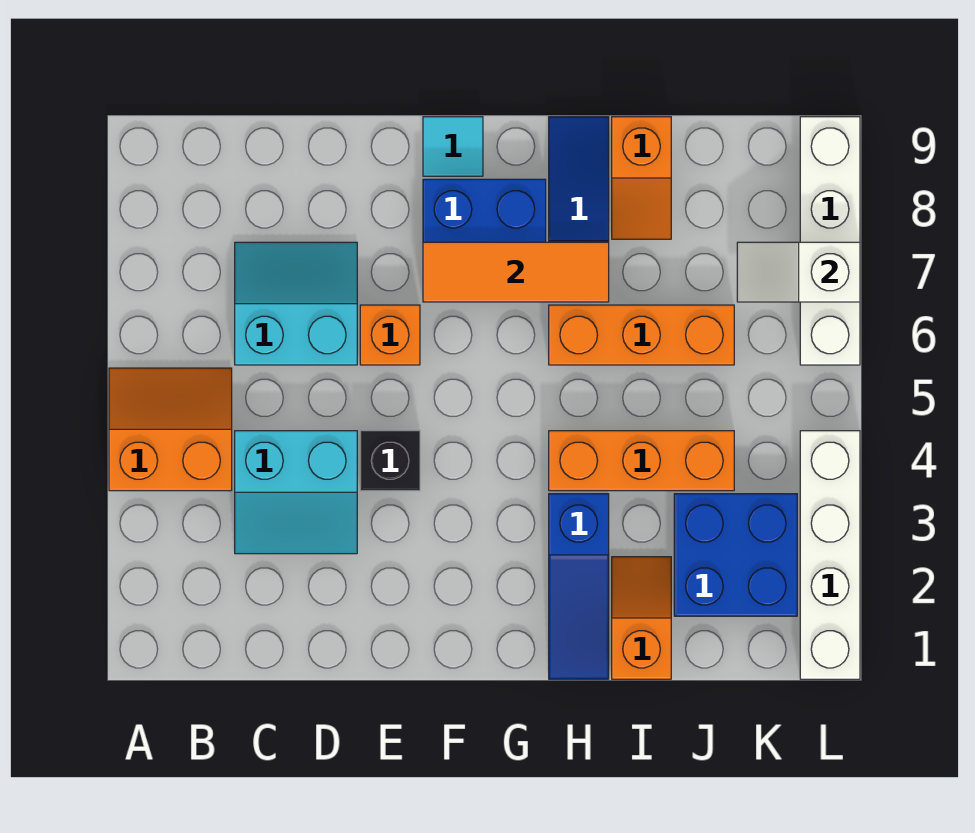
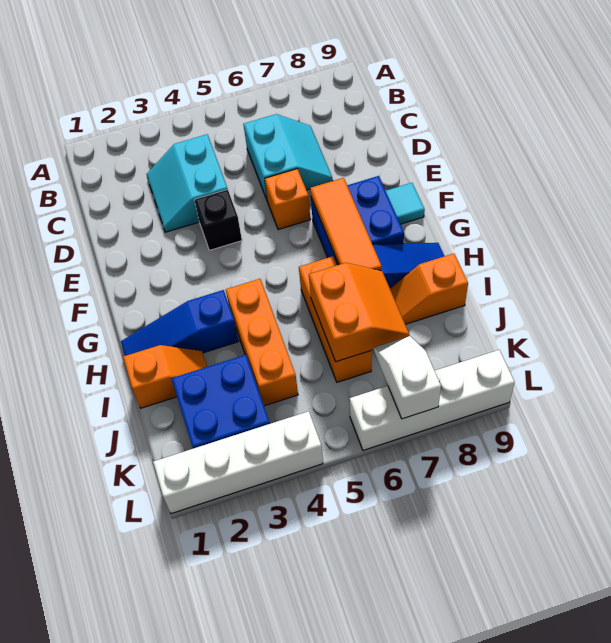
orange slope A4:B5 level 1 top 4 -> orange slope I6:J7 level 2 top 6

